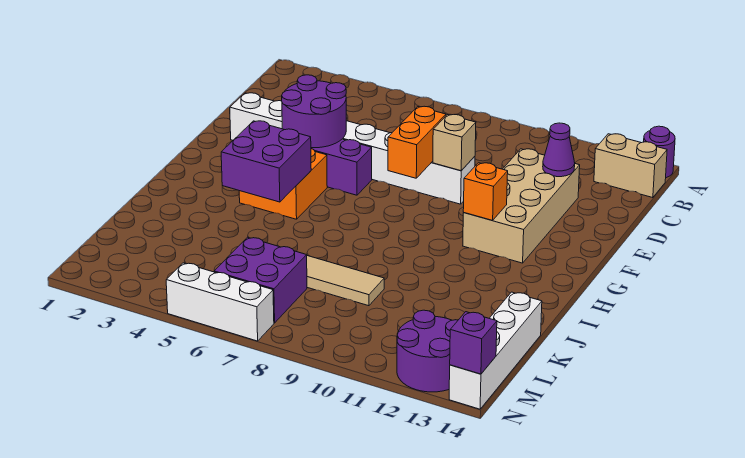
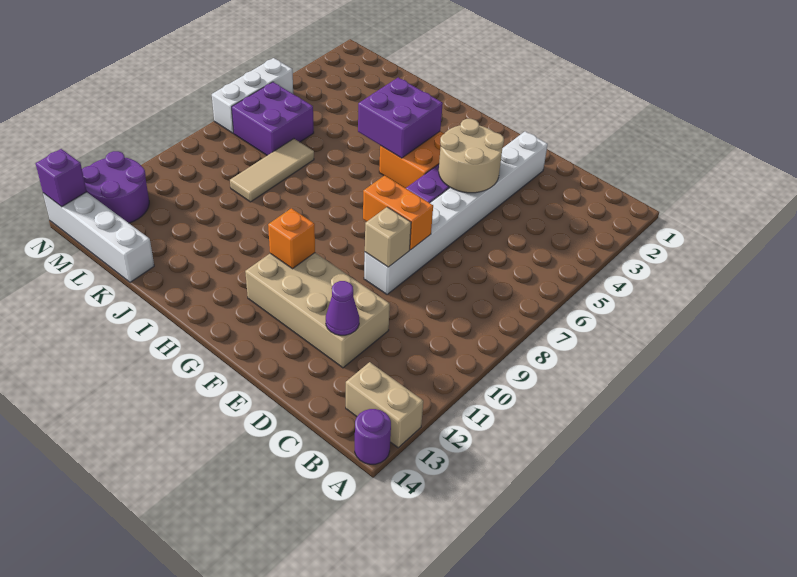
tan brick B13:B14 level 1 -> tan brick A13:B13 level 1
purple round brick E4:F5 level 2 -> tan round brick E4:F5 level 2

